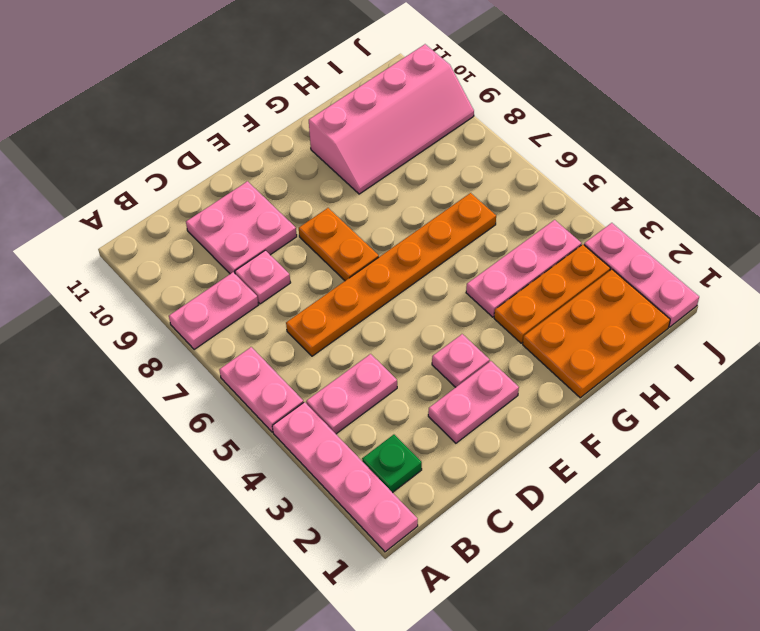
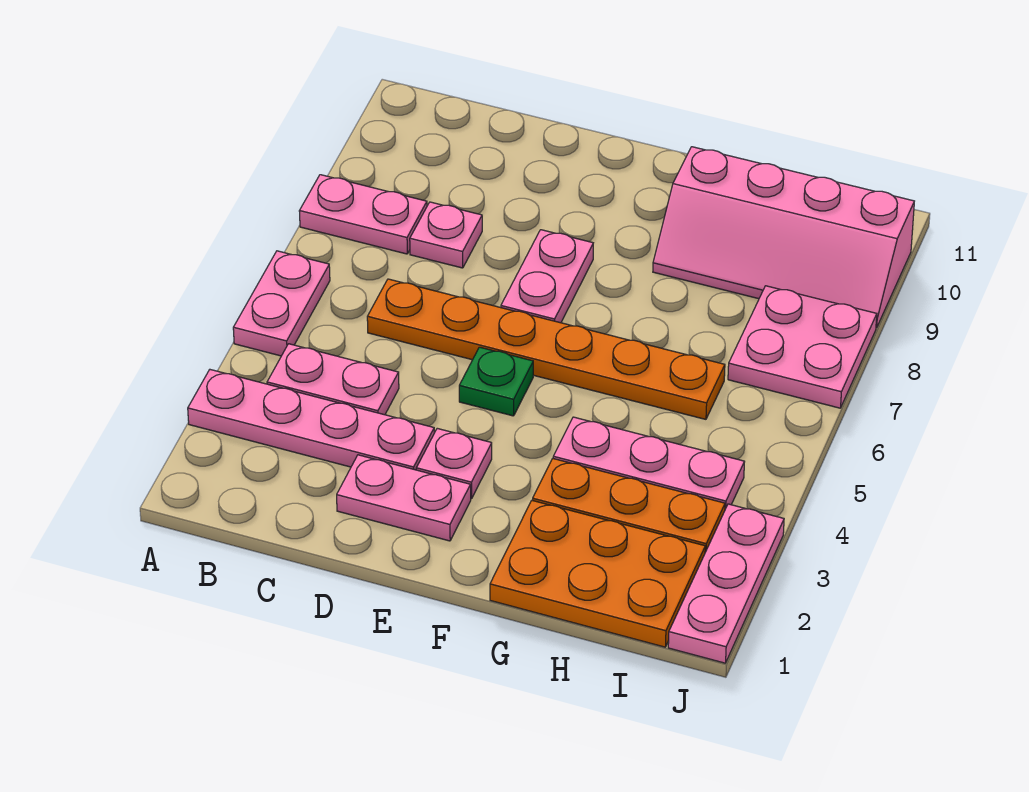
pink plate A1:A4 level 1 -> pink plate A3:D3 level 1
green plate B2 level 1 -> green plate E5 level 1
pink plate C9:D10 level 1 -> pink plate I7:J8 level 1
orange plate E7:E8 level 1 -> pink plate E7:E8 level 1

